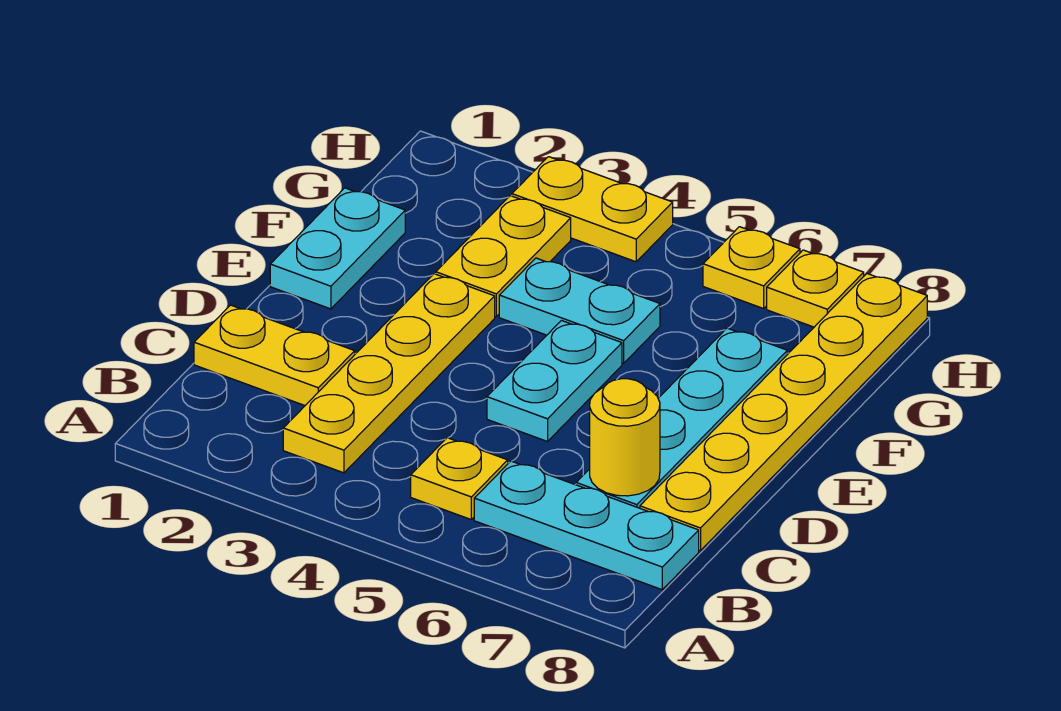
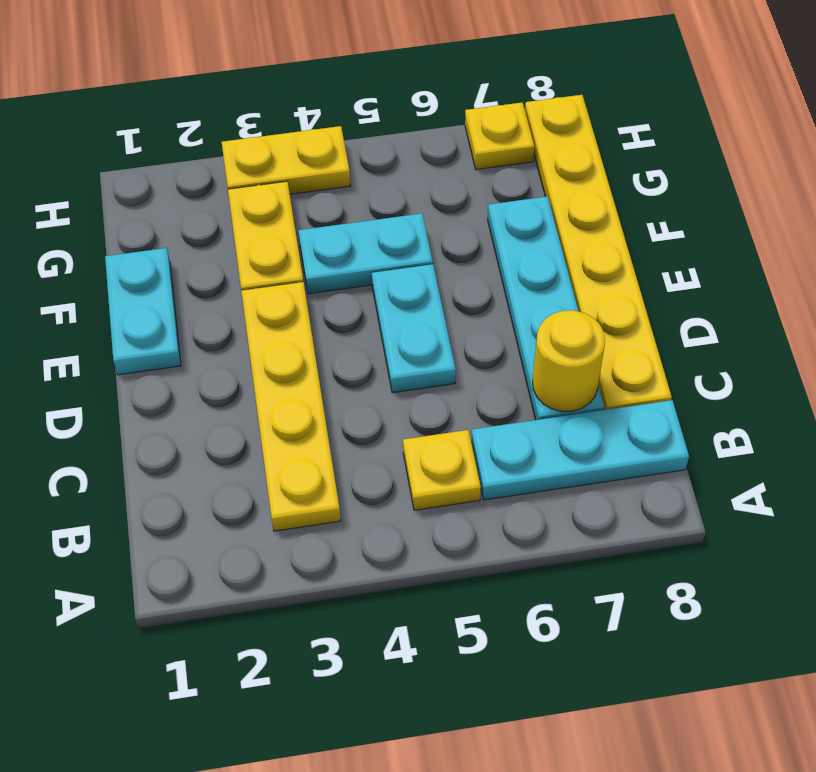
yellow plate C1:C2 level 1 -> none
yellow plate H6 level 1 -> none

